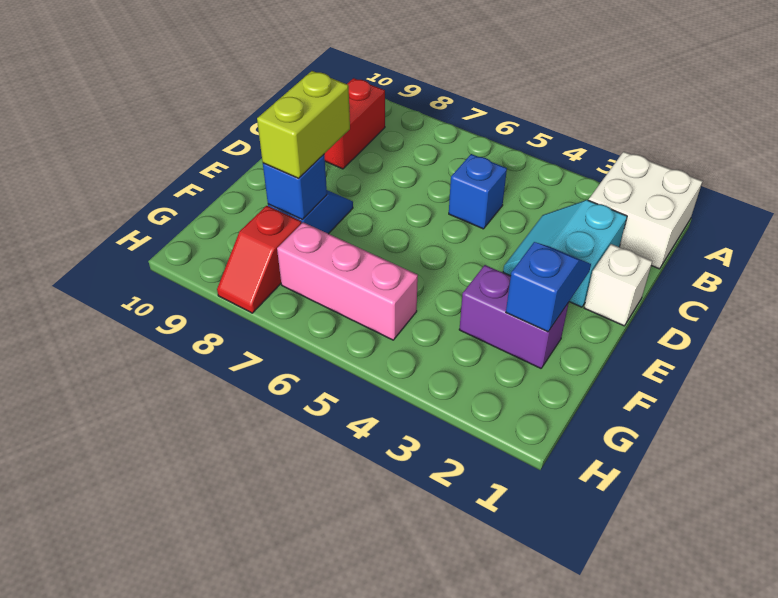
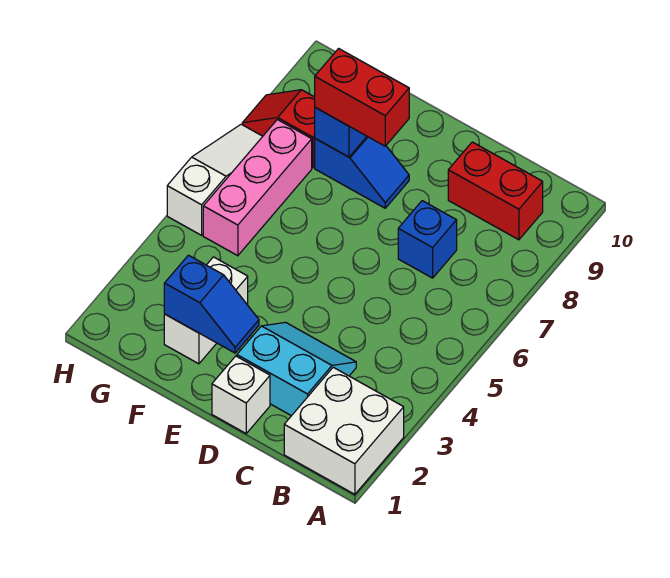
blue brick C5 level 1 -> blue brick C7 level 1
lime brick E8:F8 level 3 -> red brick E8:F8 level 3
purple brick F2:F3 level 1 -> white brick F2:F3 level 1
none -> white slope H5:H7 level 1 top 5

